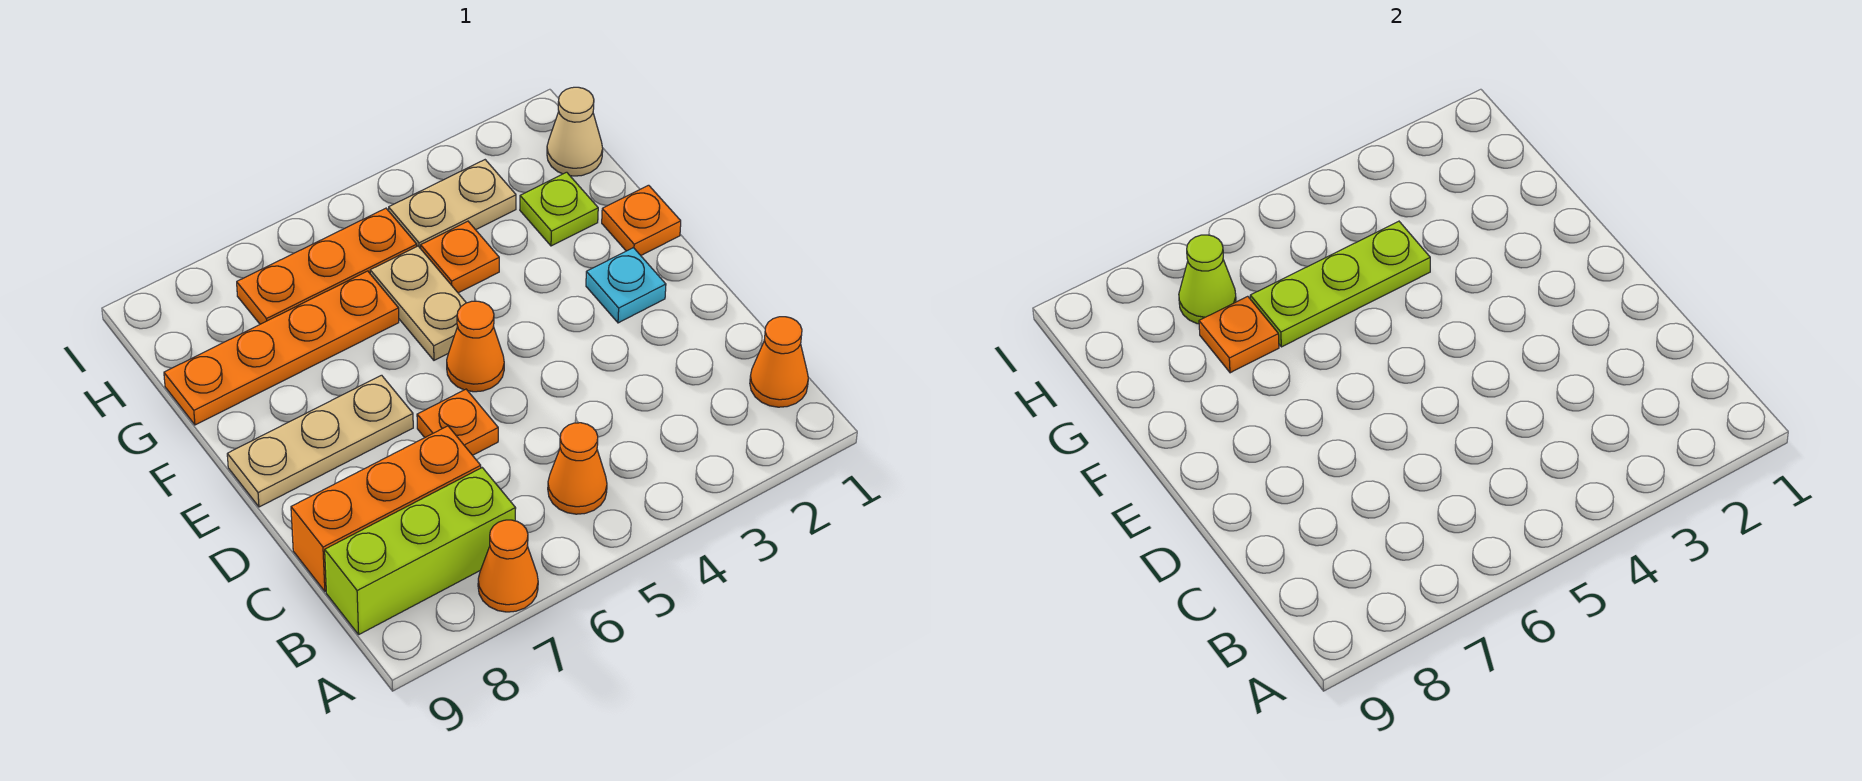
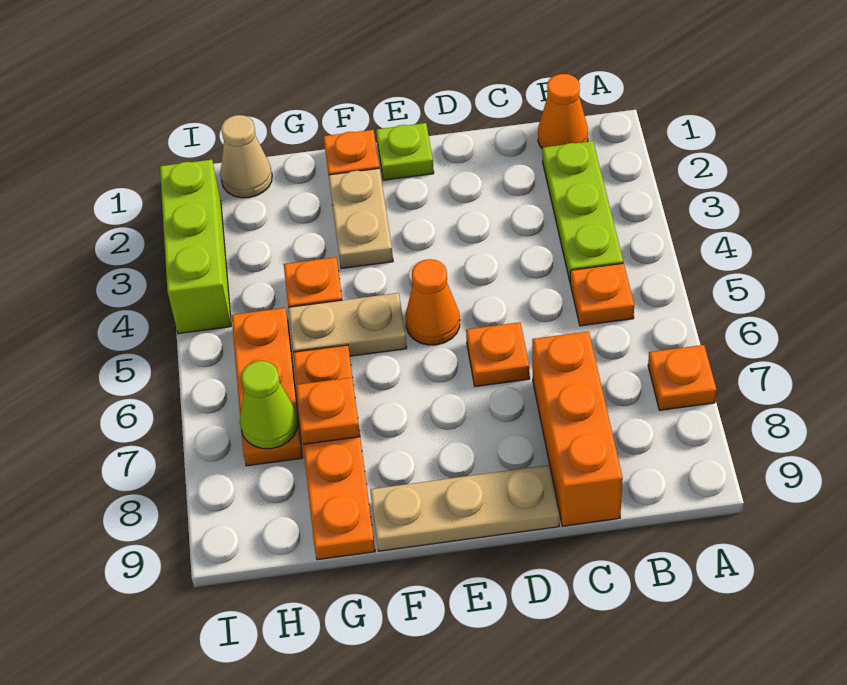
orange cone A7 level 1 -> orange plate A7 level 1
orange cone B5 level 1 -> orange plate B5 level 1
lime brick B7:B9 level 1 -> lime brick I2:I4 level 1
cyan plate E2 level 1 -> none
tan plate E7:E9 level 1 -> tan plate D9:F9 level 1
lime plate G2 level 1 -> lime plate E1 level 1
lime plate G4:G6 level 2 -> lime plate B2:B4 level 1
tan plate H3:H4 level 1 -> tan plate F2:F3 level 1

